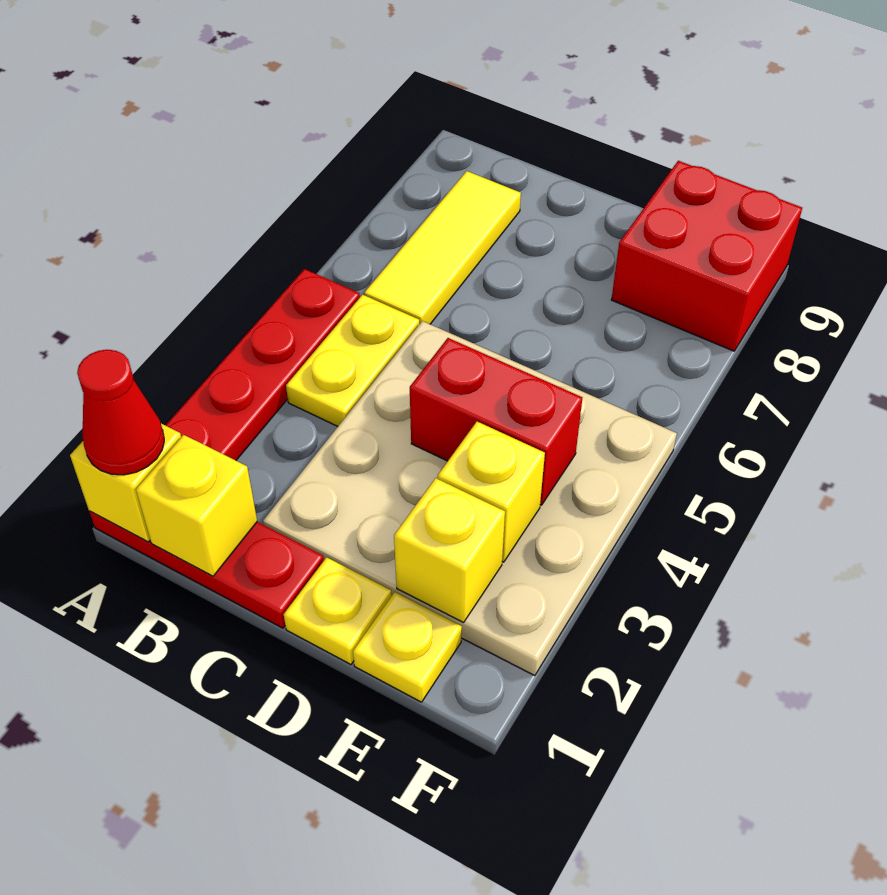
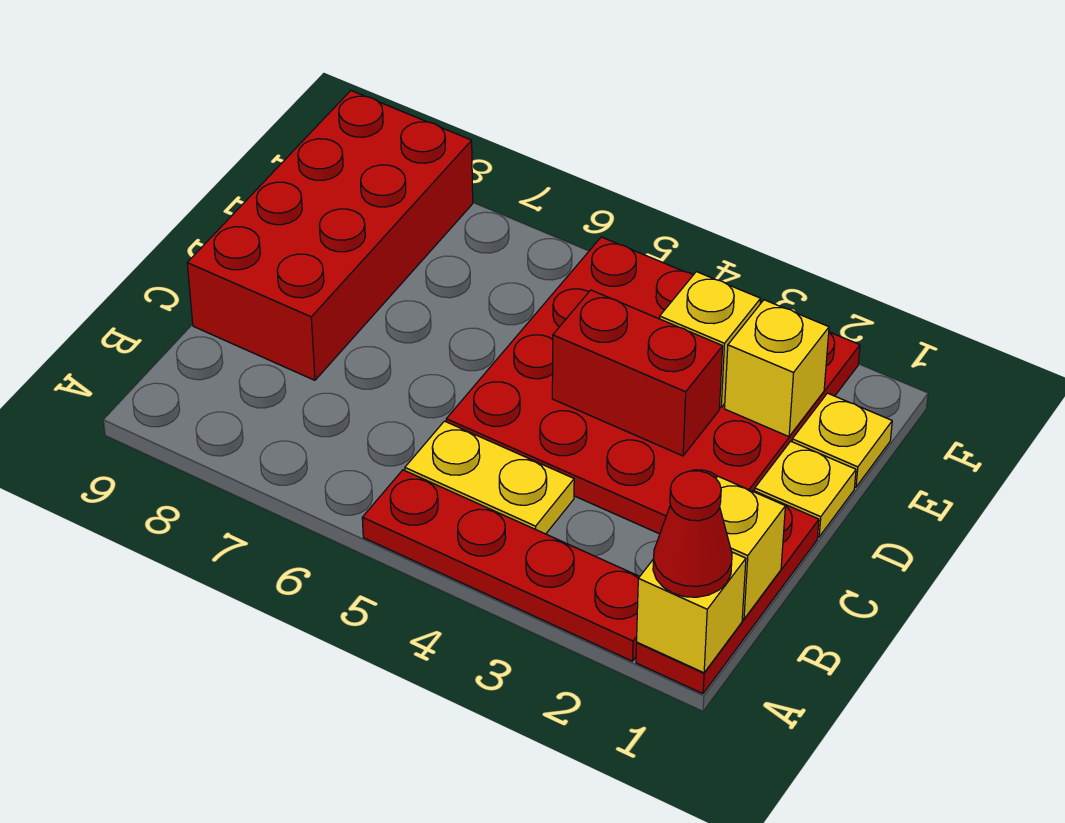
yellow tile B6:B8 level 1 -> none
tan plate C2:F5 level 1 -> red plate C2:F5 level 1
red brick D4:E4 level 2 -> red brick D3:D4 level 2
red brick E8:F9 level 1 -> red brick C8:F9 level 1

